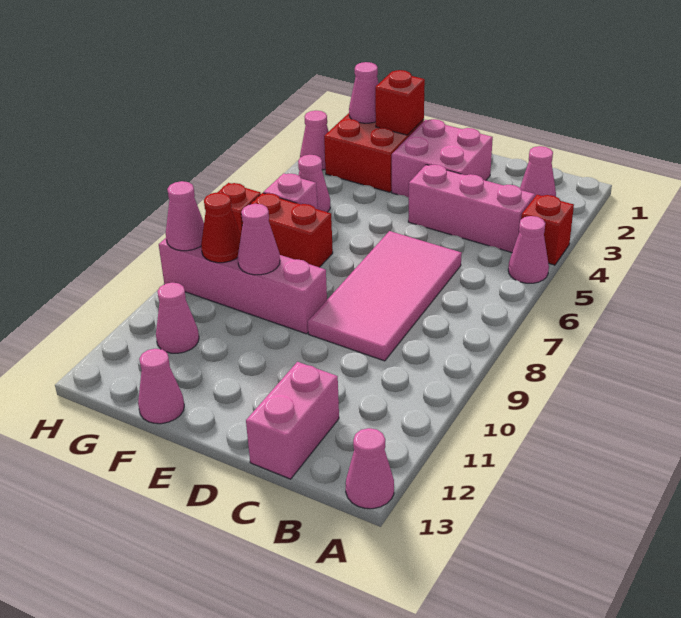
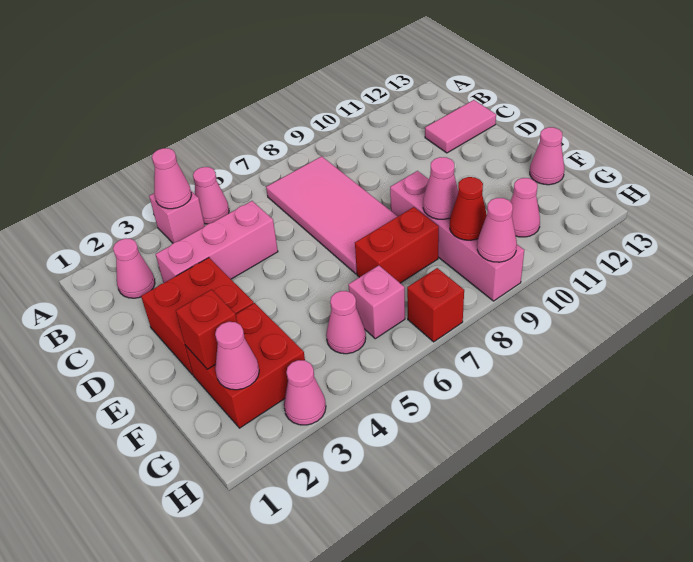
red brick A4 level 1 -> pink brick A4 level 1
pink cone A13 level 1 -> pink cone A4 level 2
pink brick B4:D4 level 1 -> pink brick C3:C5 level 1
pink tile C6:D9 level 1 -> pink tile B7:E8 level 1
pink brick C12:C13 level 1 -> pink tile C12:C13 level 1
pink brick D2:E3 level 1 -> red brick D2:E3 level 1
red brick F7:G7 level 1 -> red brick F7:F8 level 1

